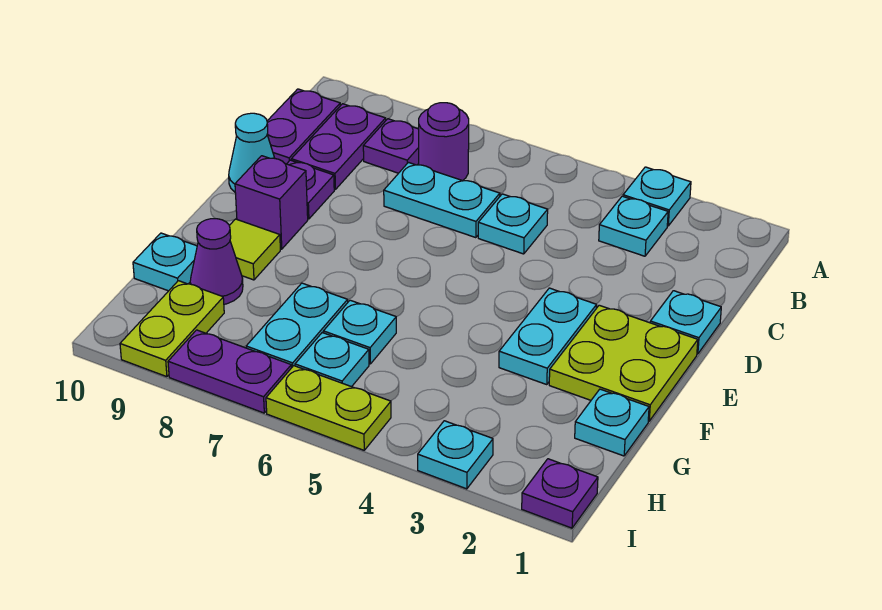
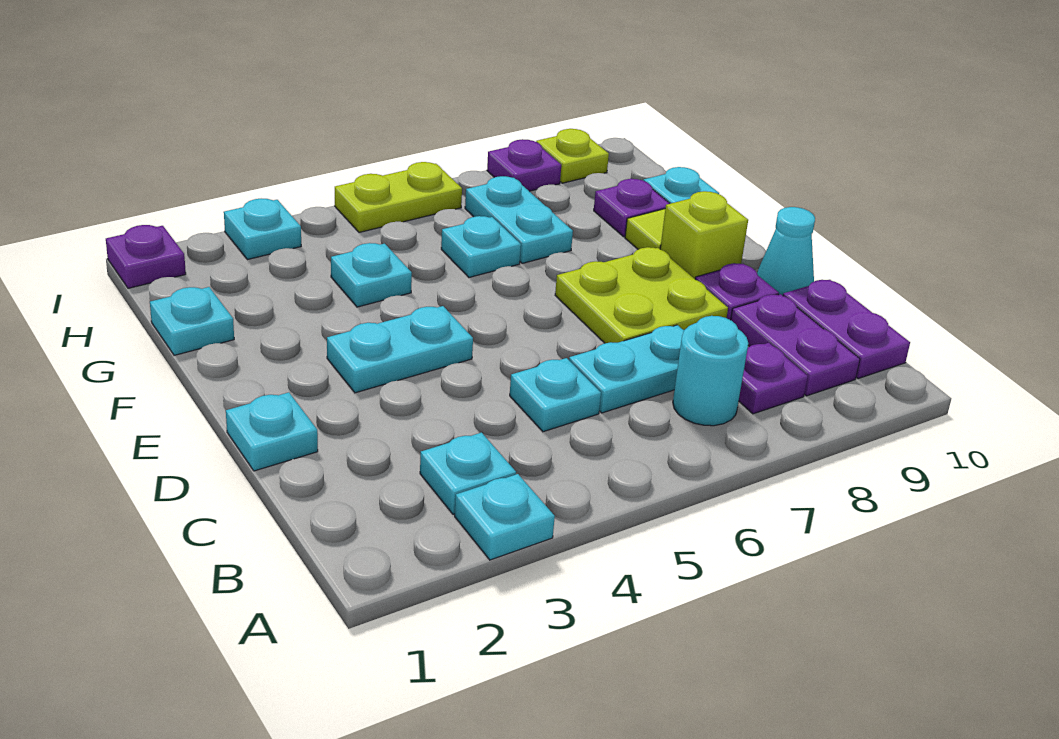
purple round brick B7 level 1 -> cyan round brick B7 level 1
lime plate E1:F2 level 1 -> lime plate D7:E8 level 1
cyan plate E3:F3 level 1 -> cyan plate E3:E4 level 1
purple brick E9 level 1 -> lime brick E9 level 1
purple cone G9 level 1 -> purple plate G9 level 1
cyan plate H6 level 1 -> cyan plate G4 level 1
lime plate H9:I9 level 1 -> lime plate I9 level 1
purple plate I7:I8 level 1 -> purple plate I8 level 1

